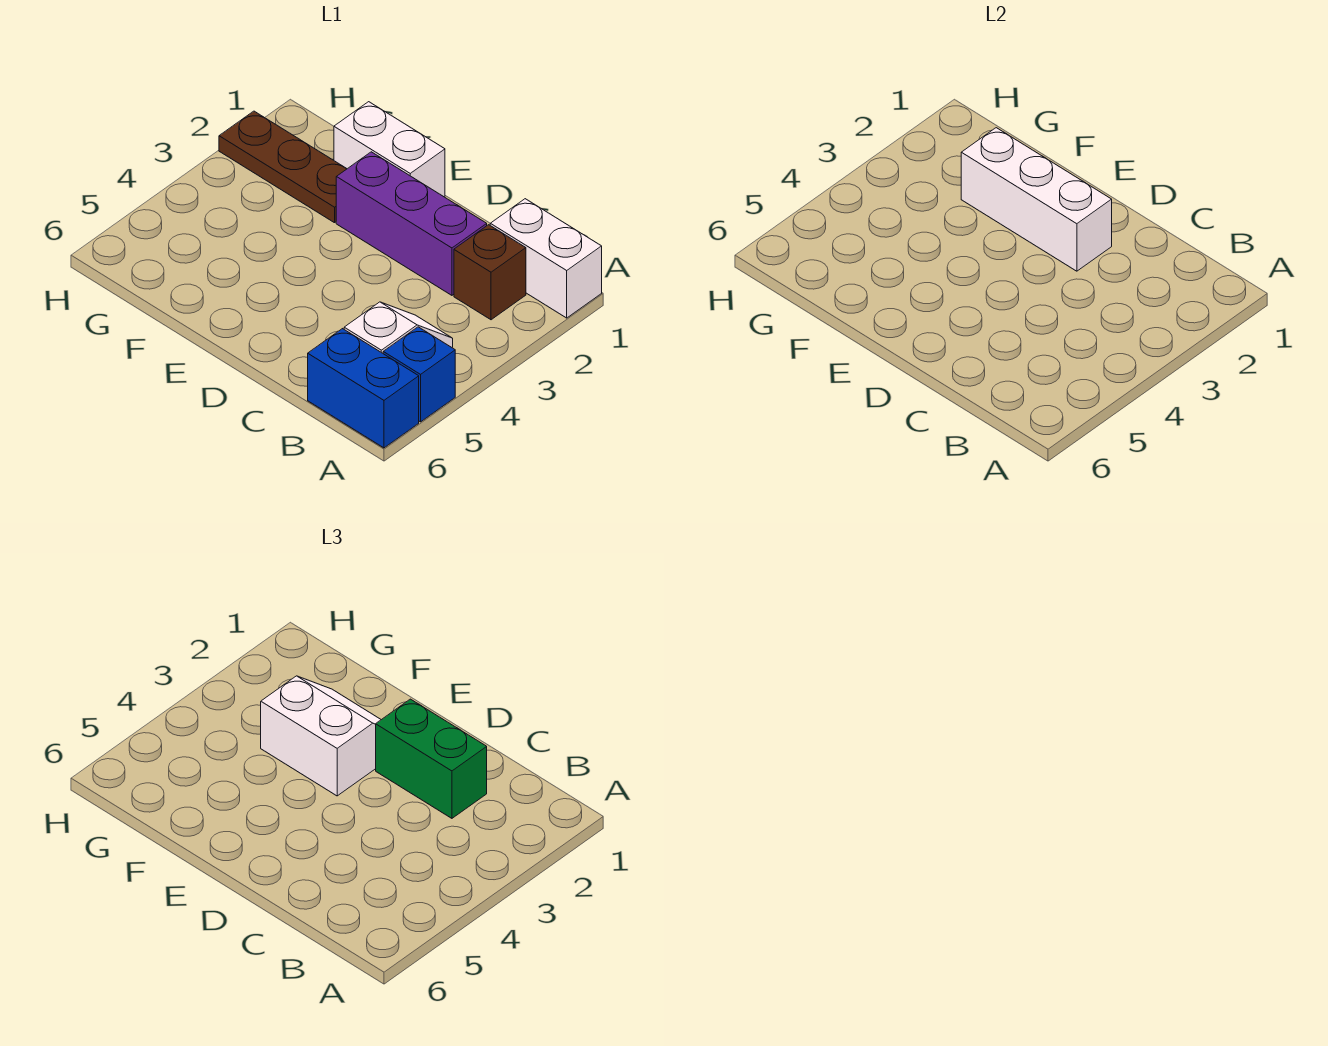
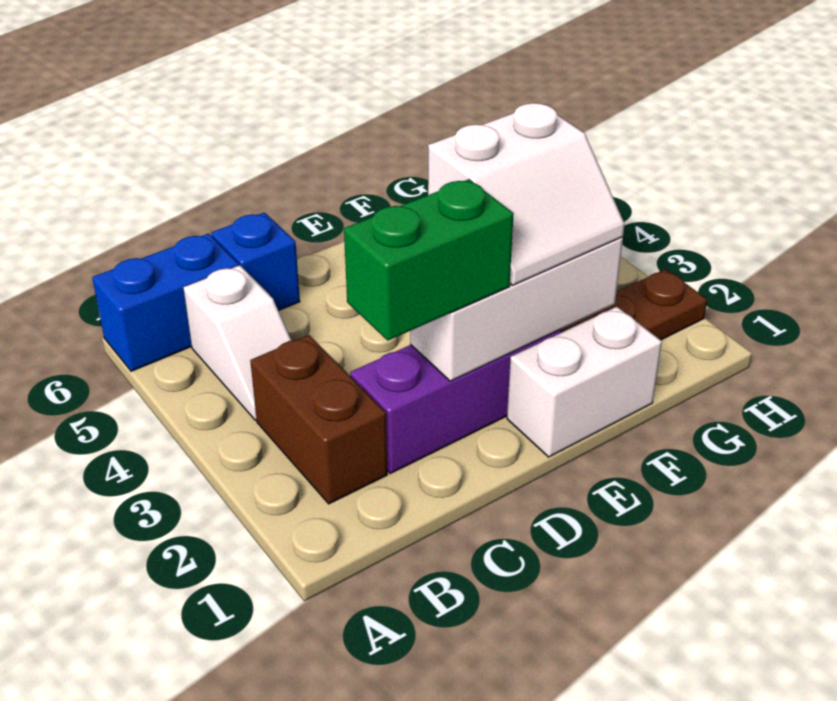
white brick A1:B1 level 1 -> none
blue brick A5 level 1 -> blue brick C6 level 1
brown brick B2 level 1 -> brown brick B2:B3 level 1

